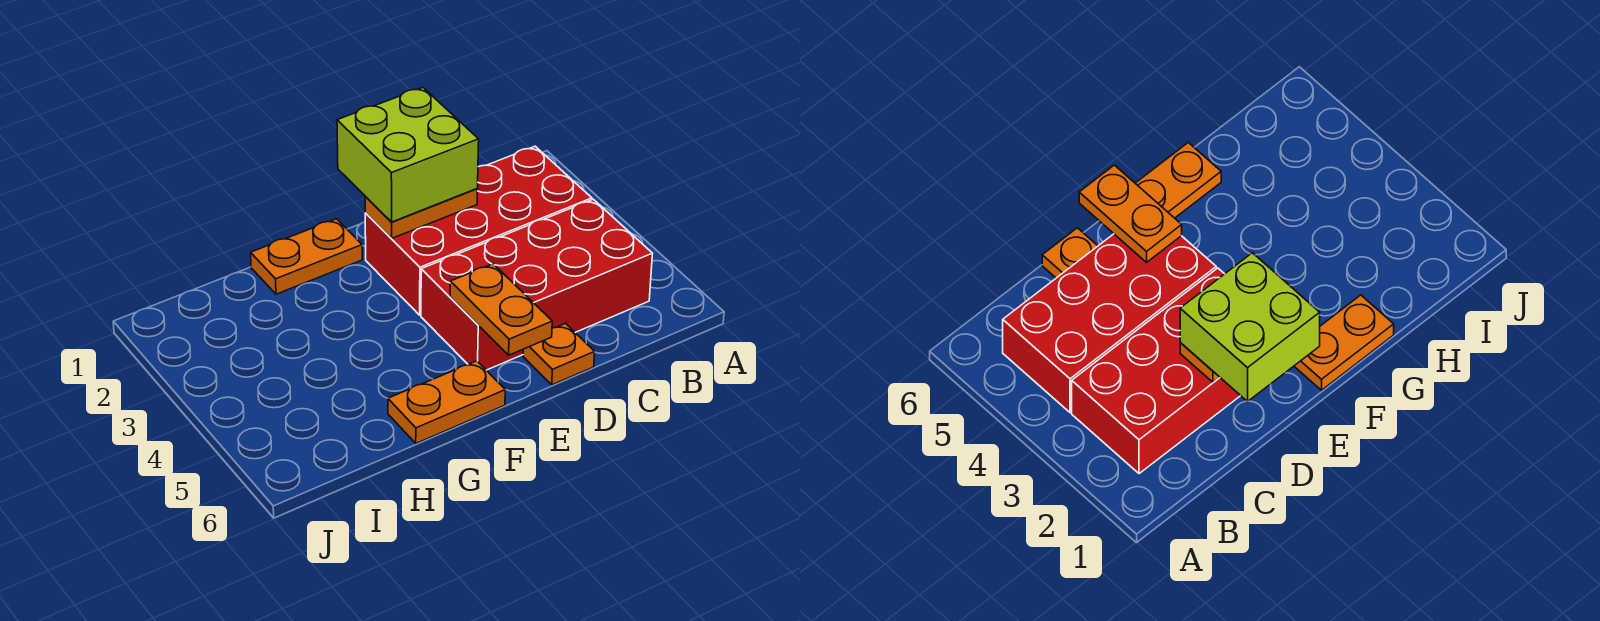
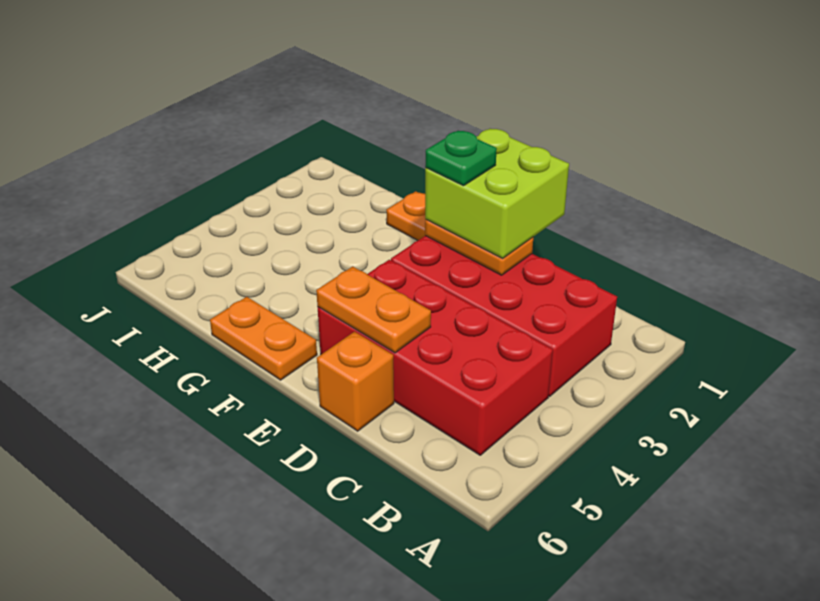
orange plate D6 level 1 -> orange brick D6 level 1
none -> green plate E2 level 4
orange plate E5:E6 level 2 -> orange plate D5:E5 level 2

